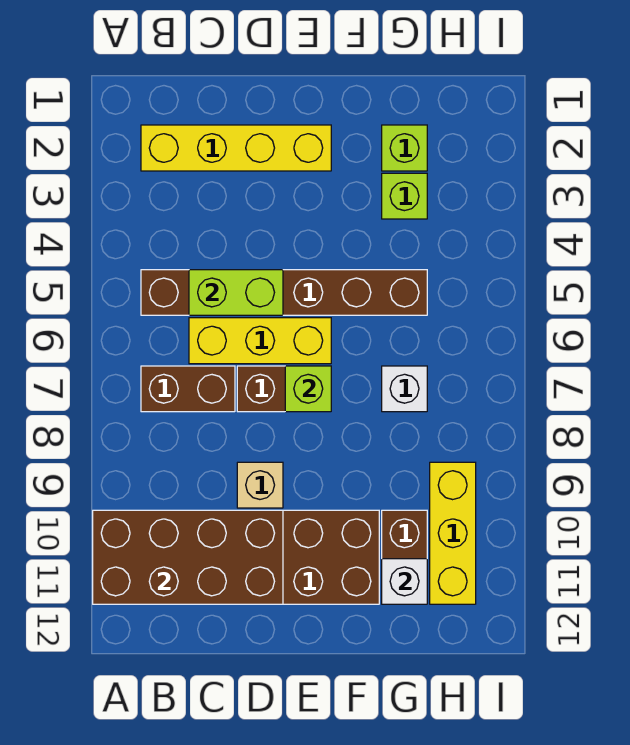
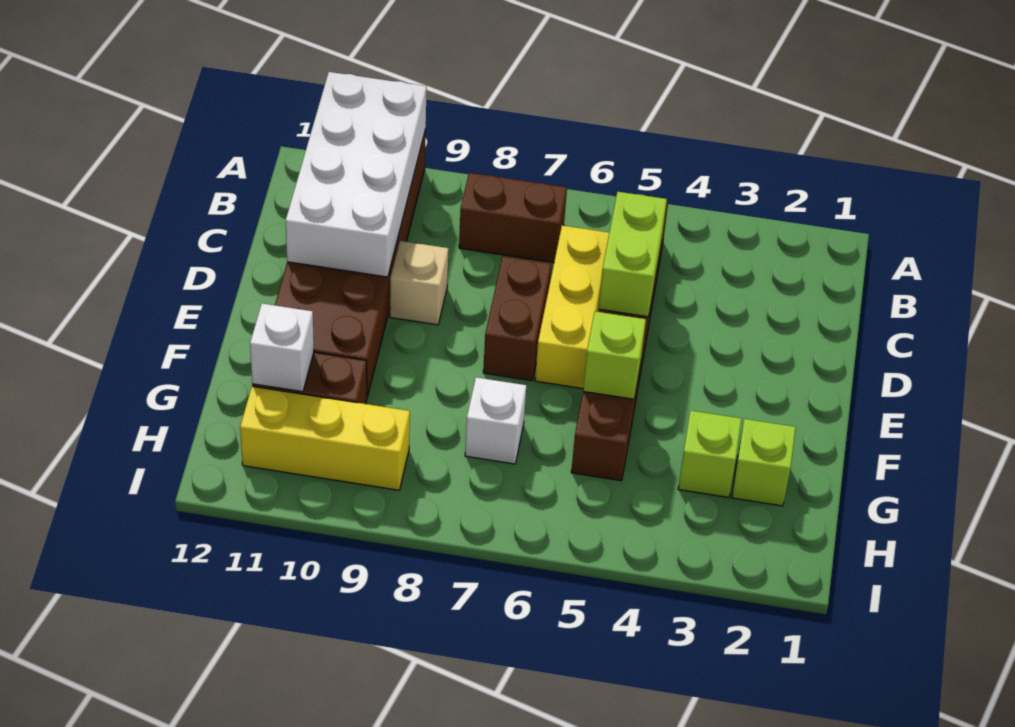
brown brick A10:D11 level 2 -> white brick A10:D11 level 2
yellow brick B2:E2 level 1 -> none
brown brick B7:C7 level 1 -> brown brick B7:B8 level 1
lime brick E7 level 2 -> lime brick F5 level 2

